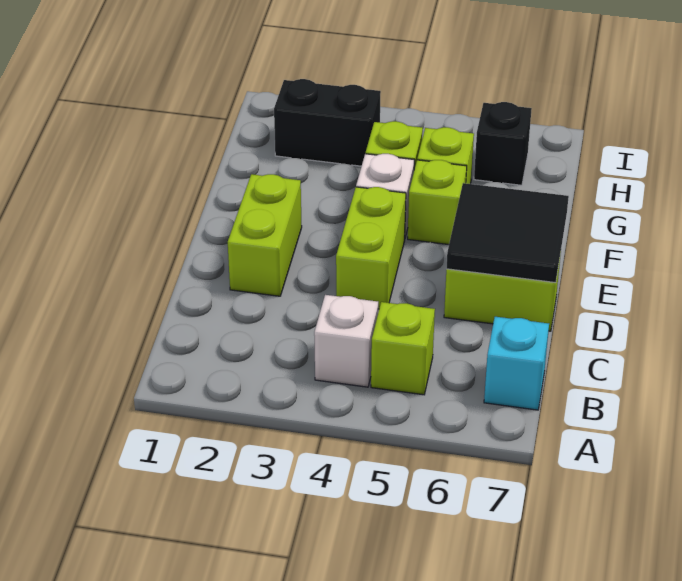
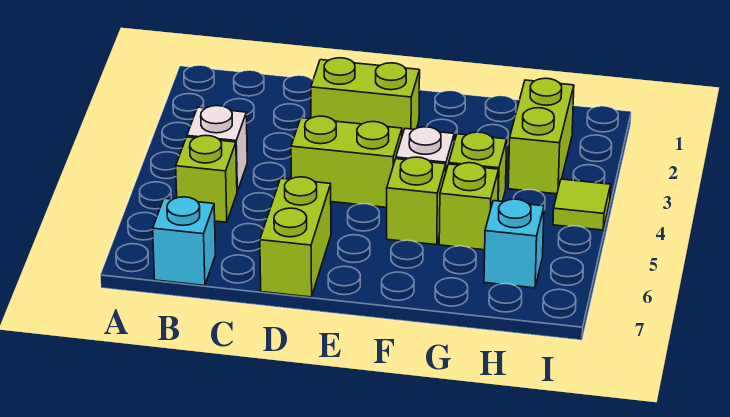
black tile D6:E7 level 2 -> none
black brick H2:H3 level 1 -> lime brick H2:H3 level 1
black brick H6 level 1 -> cyan brick H6 level 1
none -> lime tile I4 level 1

